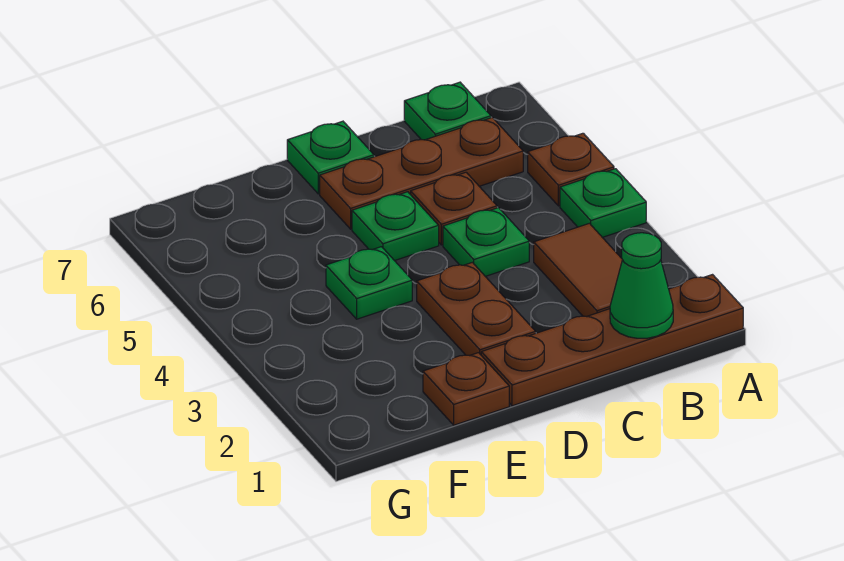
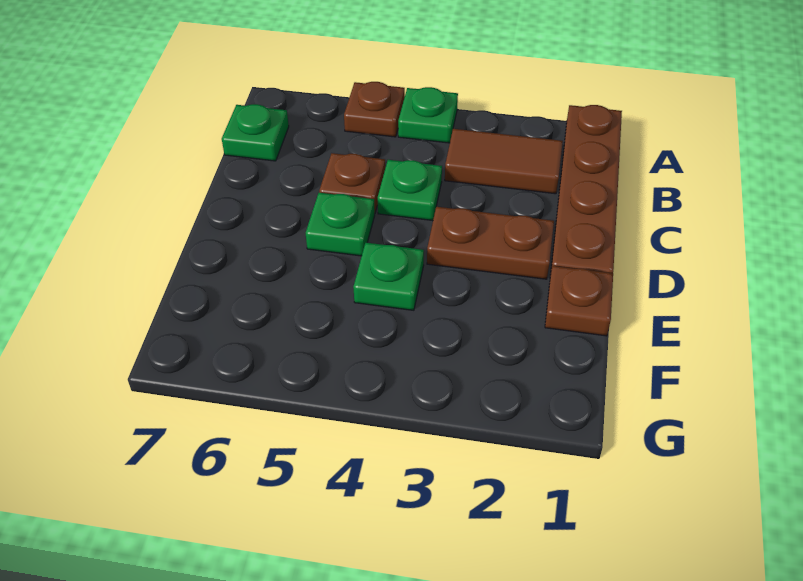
green cone B1 level 2 -> none
brown plate B6:D6 level 1 -> none
green plate D7 level 1 -> none

